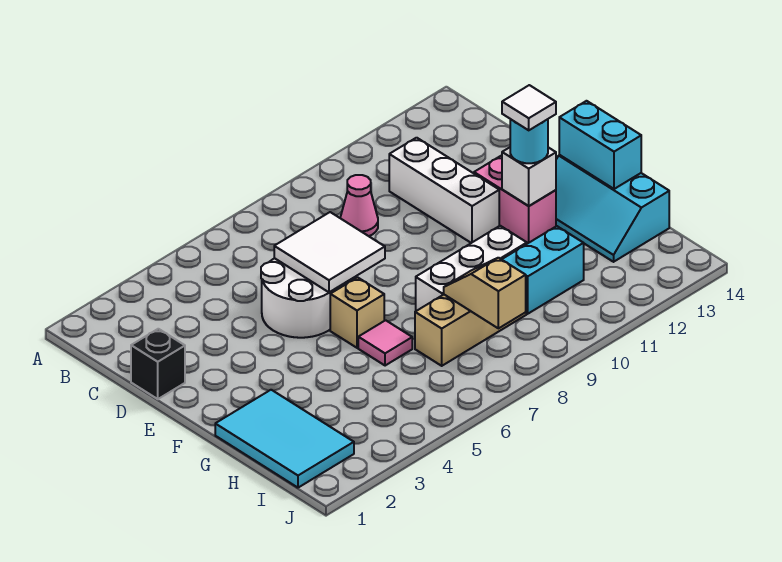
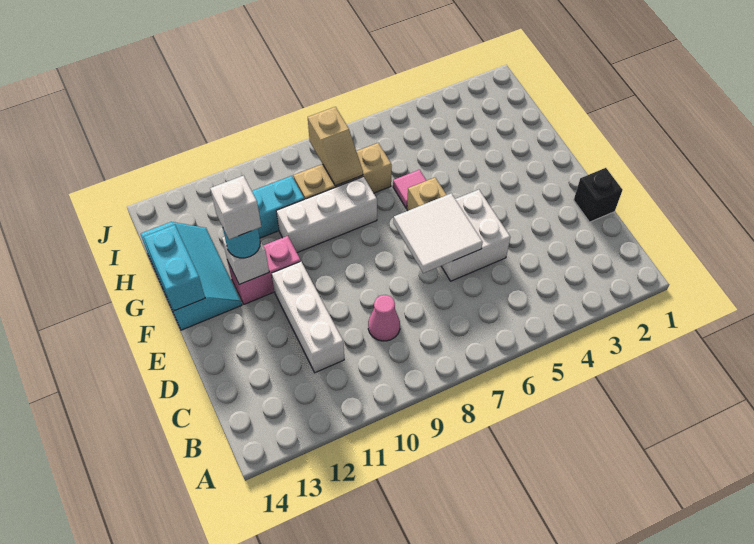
white round brick D5:E6 level 1 -> white brick D5:E6 level 1
pink brick E12:F12 level 1 -> pink brick F11:F12 level 1
white tile F12 level 4 -> white brick F12 level 4
cyan tile G1:I2 level 1 -> none

